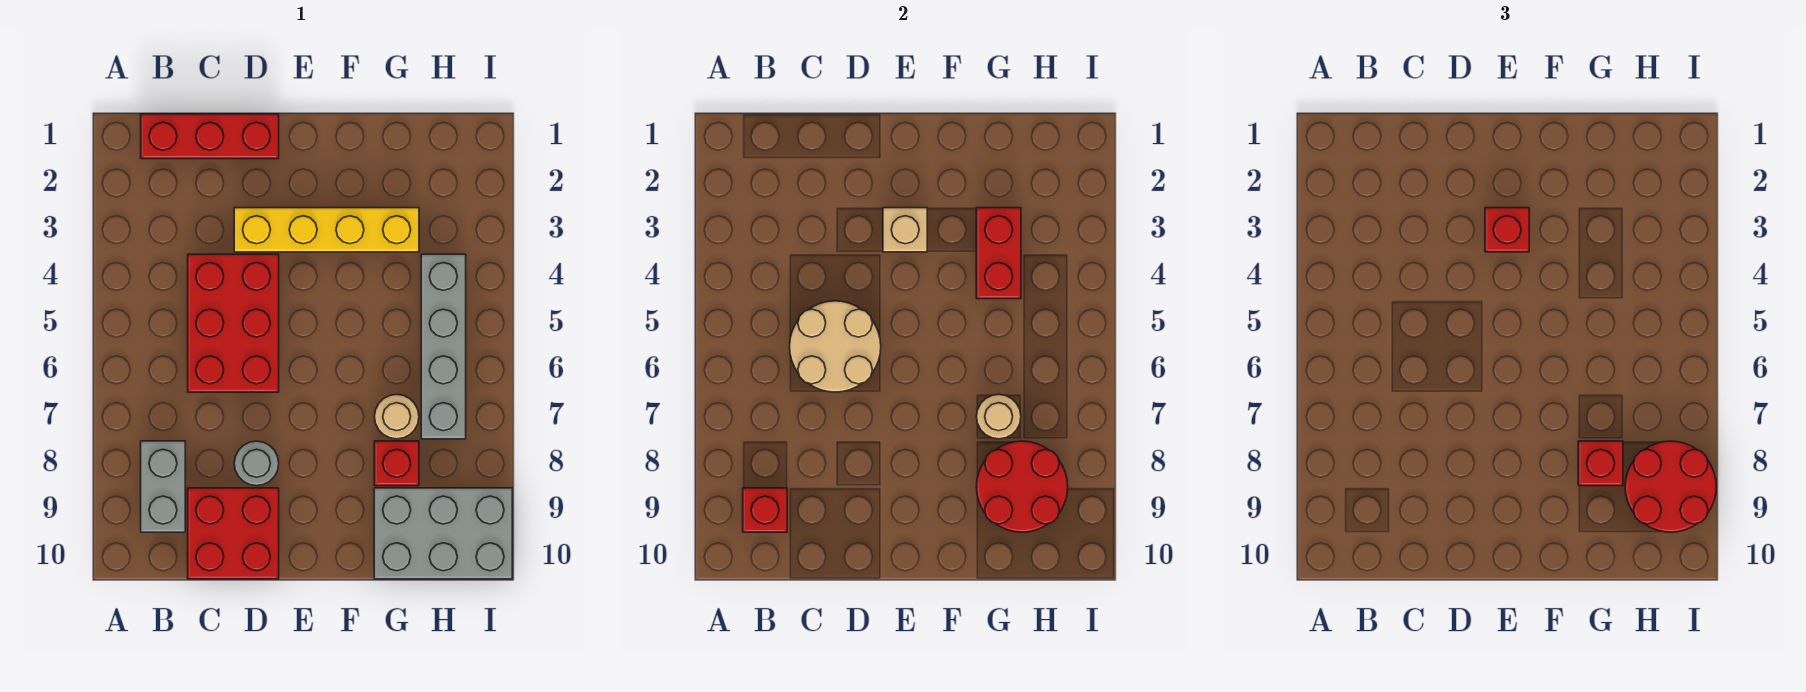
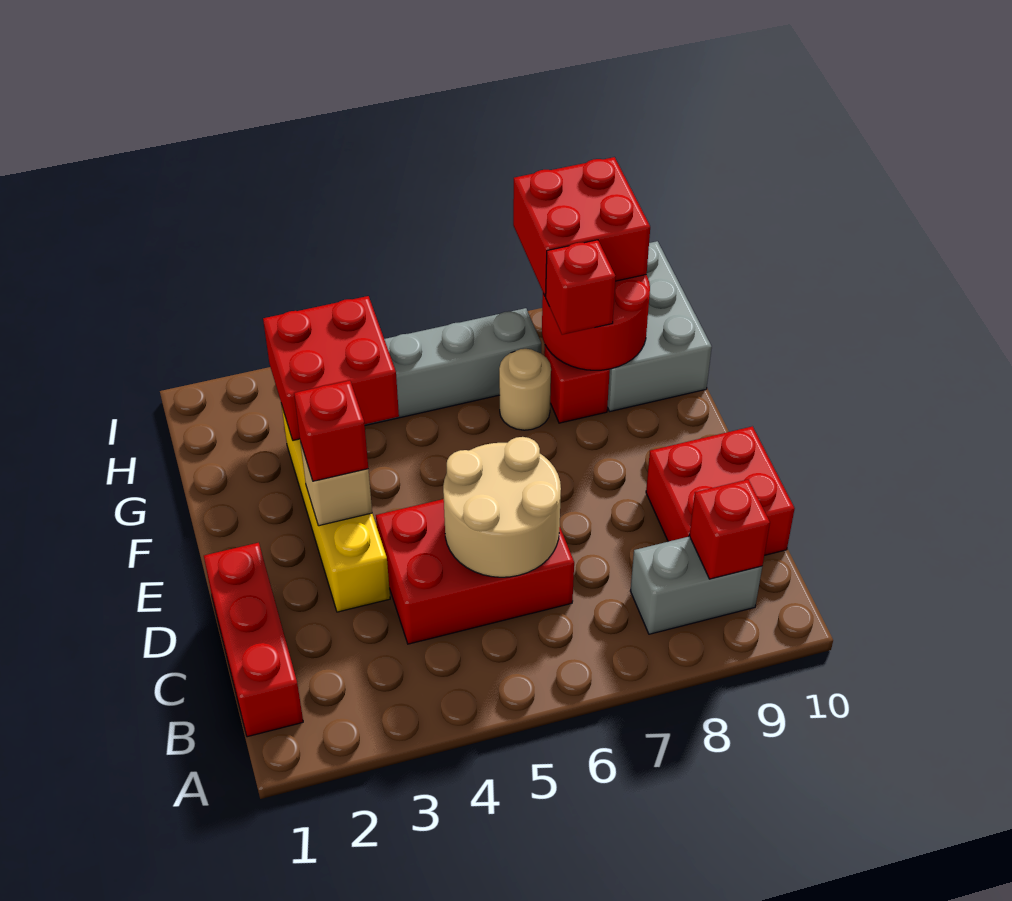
grey round brick D8 level 1 -> none
red brick G3:G4 level 2 -> red brick G3:H4 level 2
tan round brick G7 level 2 -> none
red round brick H8:I9 level 3 -> red brick H8:I9 level 3

